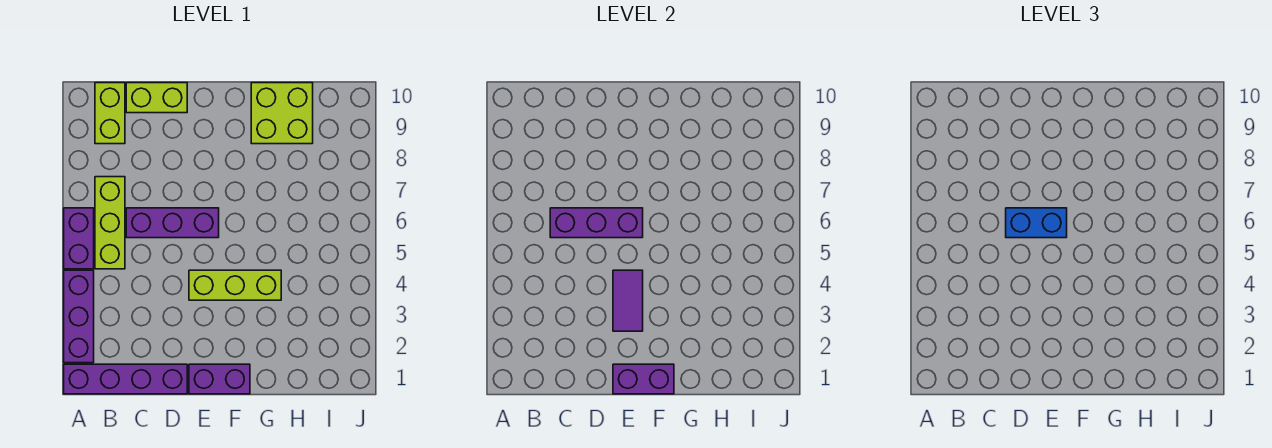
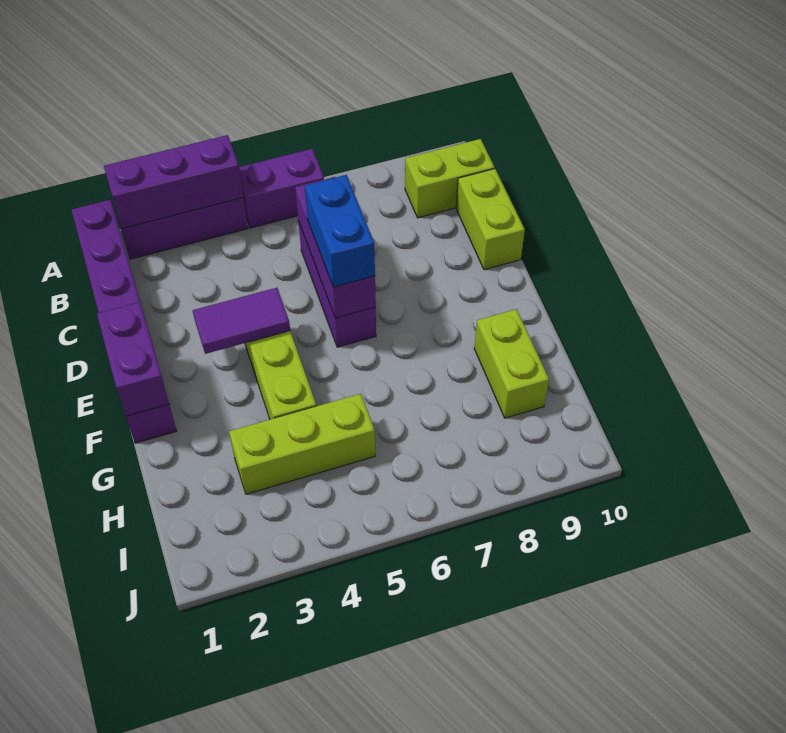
none -> purple brick A2:A4 level 2
lime brick B5:B7 level 1 -> lime brick H3:H5 level 1
lime brick G9:H10 level 1 -> lime brick G9:H9 level 1

